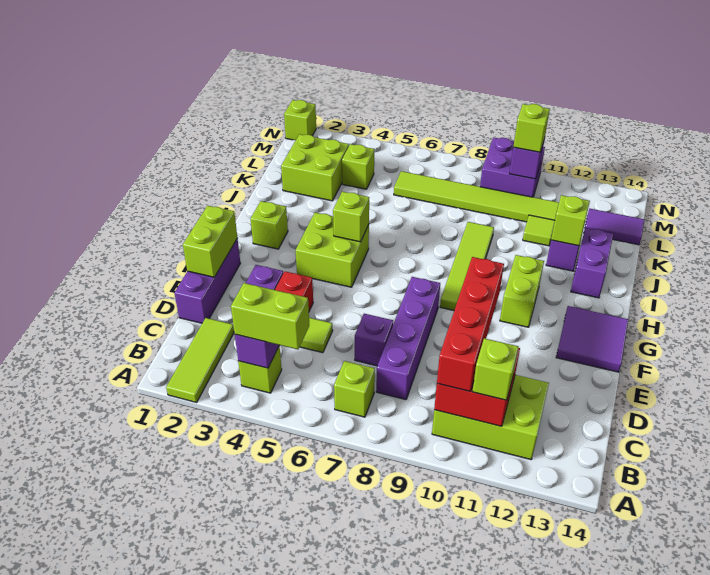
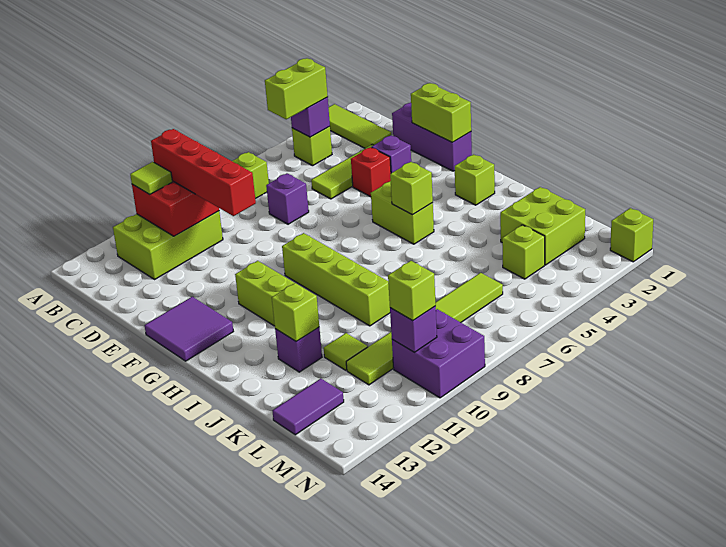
lime brick B11 level 3 -> lime tile B11 level 3
purple brick C8:F8 level 1 -> none
lime brick G4:H5 level 1 -> lime brick G5:H5 level 1
lime tile G9:J9 level 1 -> lime brick G9:J9 level 1
purple brick I13:J13 level 1 -> none

